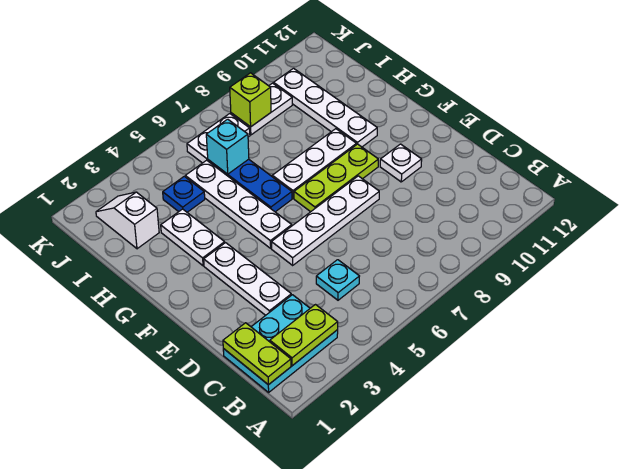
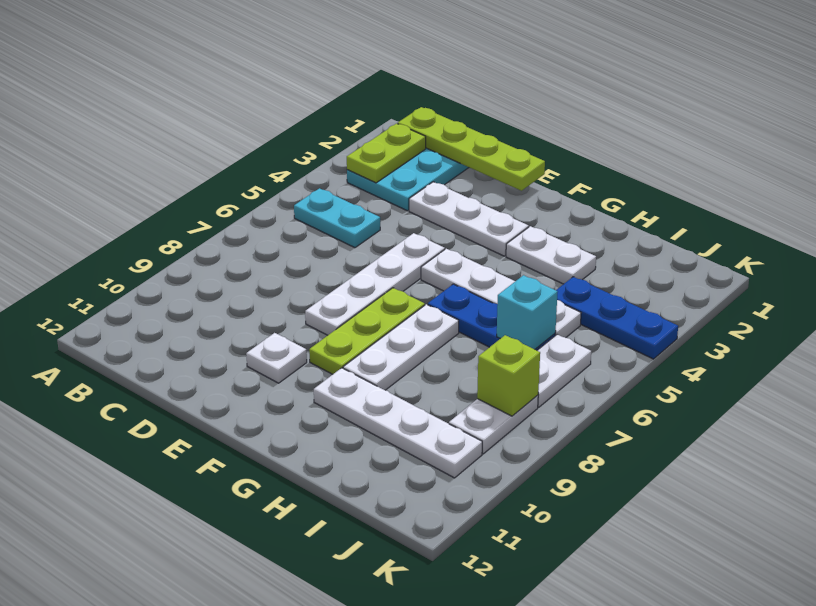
lime plate B1:C1 level 2 -> lime plate B1:E1 level 2
cyan plate C5 level 1 -> cyan plate B5:C5 level 1
white slope I2:J2 level 1 top I -> none
blue plate I4 level 1 -> blue plate I4:K4 level 1

